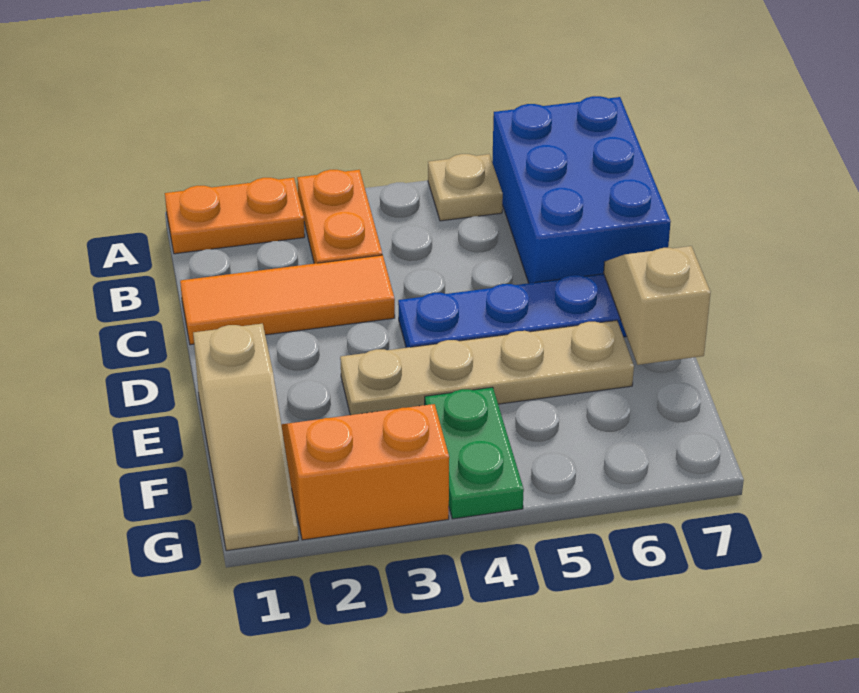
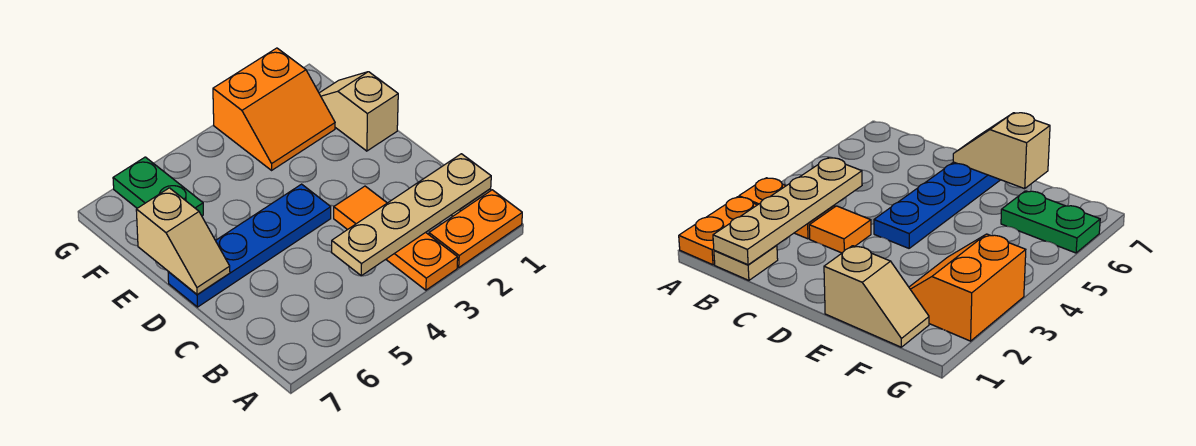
tan plate A5 level 1 -> tan plate B1 level 1
blue brick A6:C7 level 1 -> none
orange tile C1:C3 level 1 -> orange tile C3 level 1
tan slope E1:G1 level 1 top E -> tan slope E1:F1 level 1 top E
tan plate E3:E6 level 1 -> tan plate B1:B4 level 2
green plate F4:G4 level 1 -> green plate F6:G6 level 1

